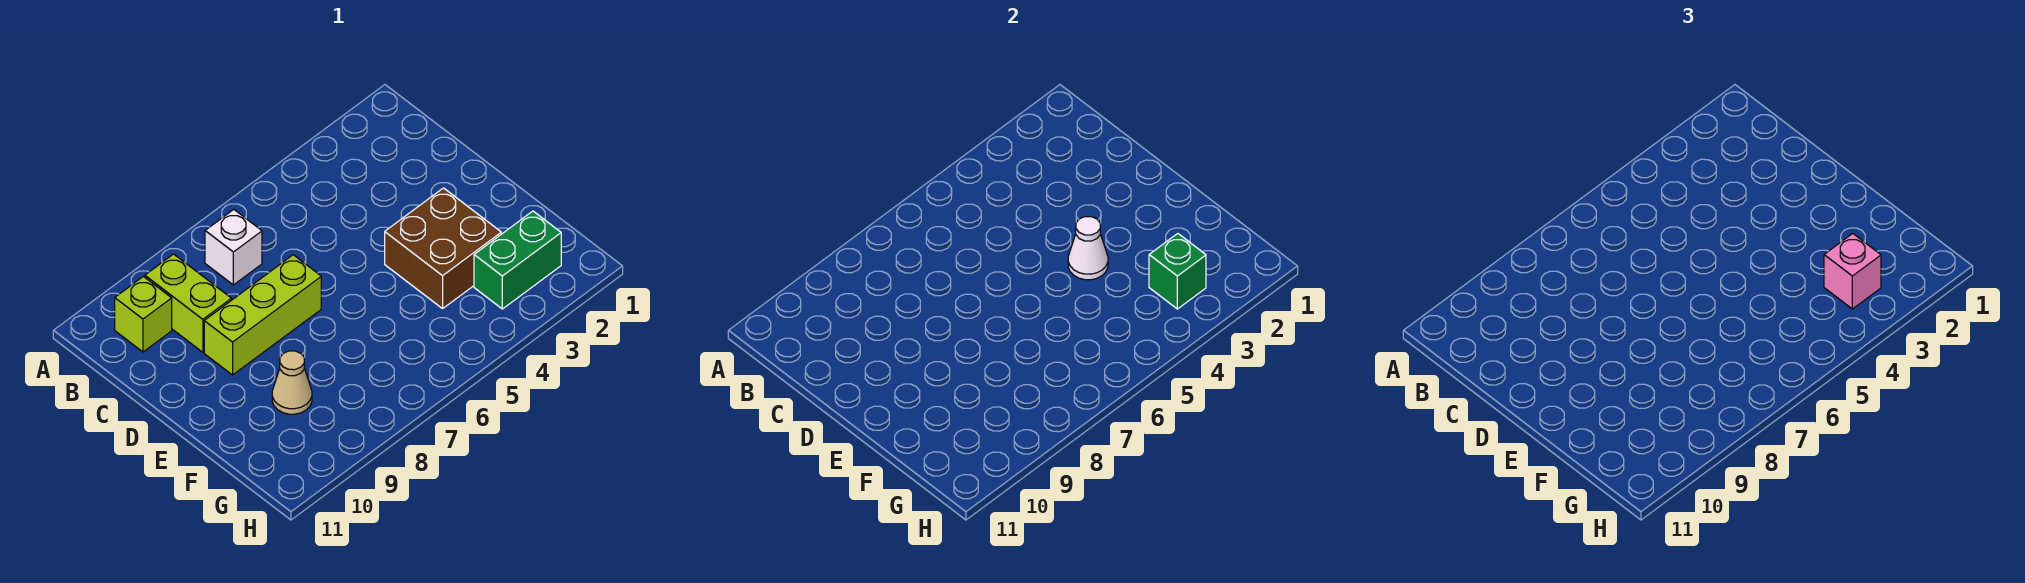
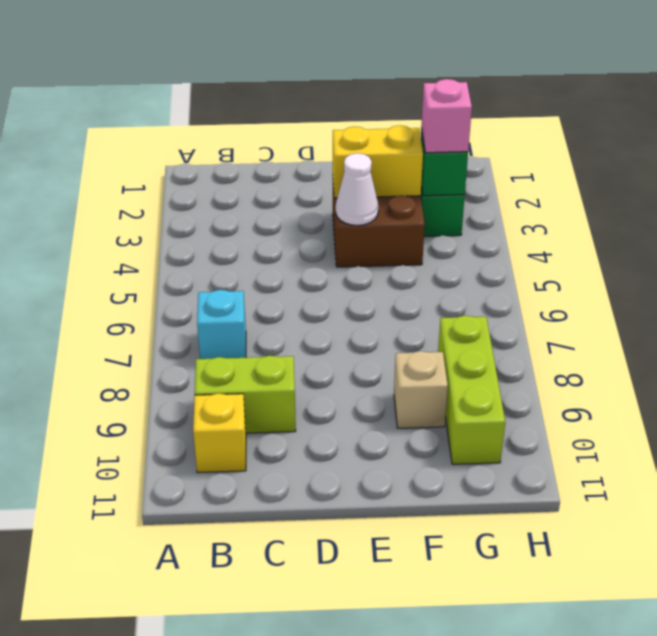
white brick B7 level 1 -> cyan brick B7 level 1
lime brick B10 level 1 -> yellow brick B10 level 1
lime brick D7:D9 level 1 -> lime brick G8:G10 level 1
none -> yellow brick E3:F3 level 2
tan cone F9 level 1 -> tan brick F9 level 1

